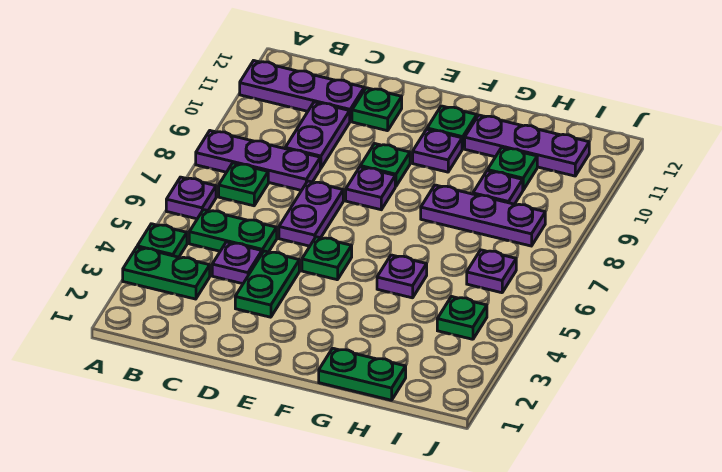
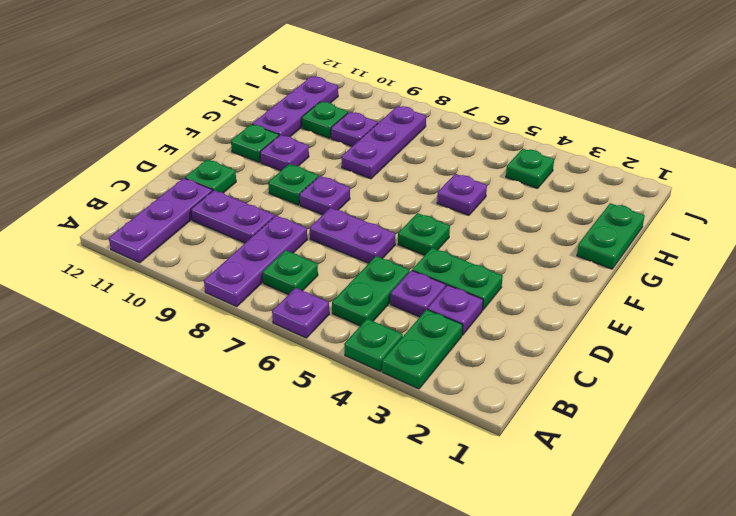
purple plate I6 level 1 -> purple plate C3 level 1

